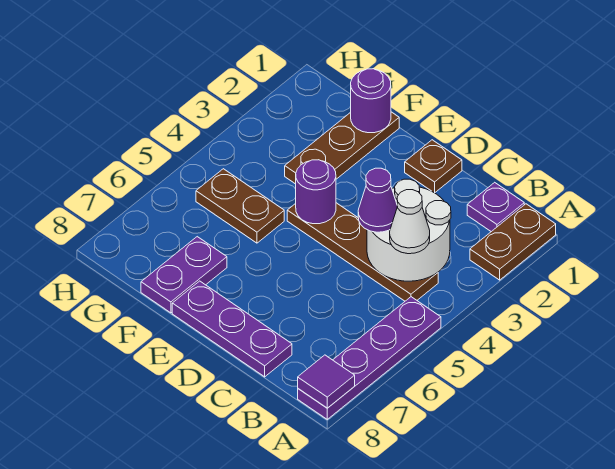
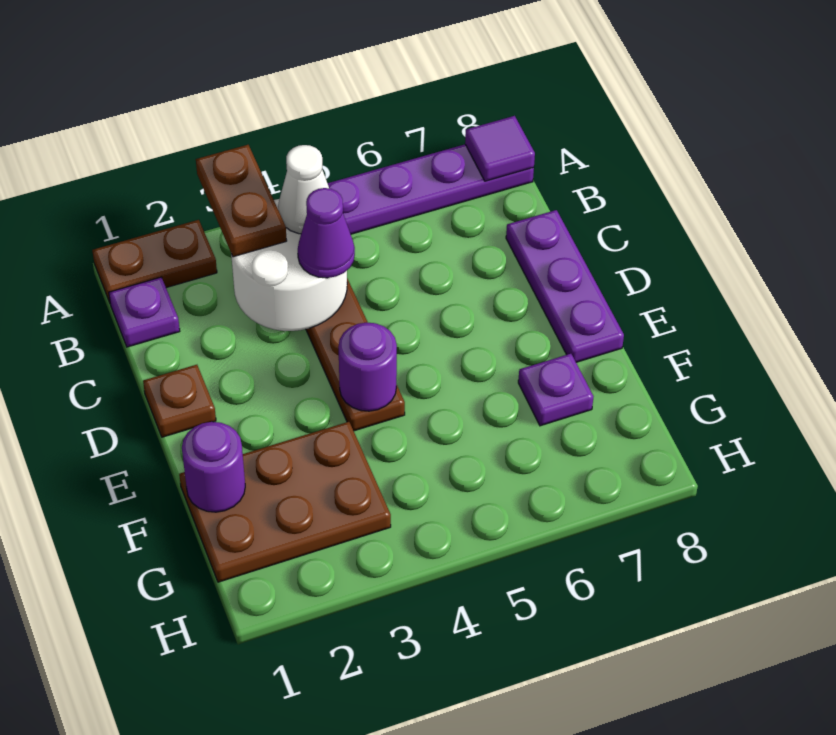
brown plate F1:F3 level 1 -> brown plate F1:G3 level 1
brown plate F5:G5 level 1 -> brown plate A3:B3 level 3
purple plate F7:F8 level 1 -> purple plate F7 level 1

